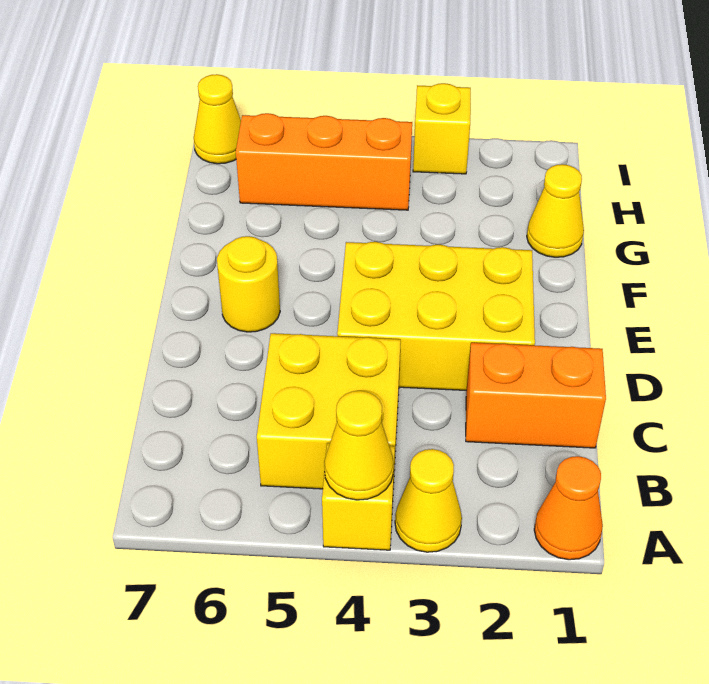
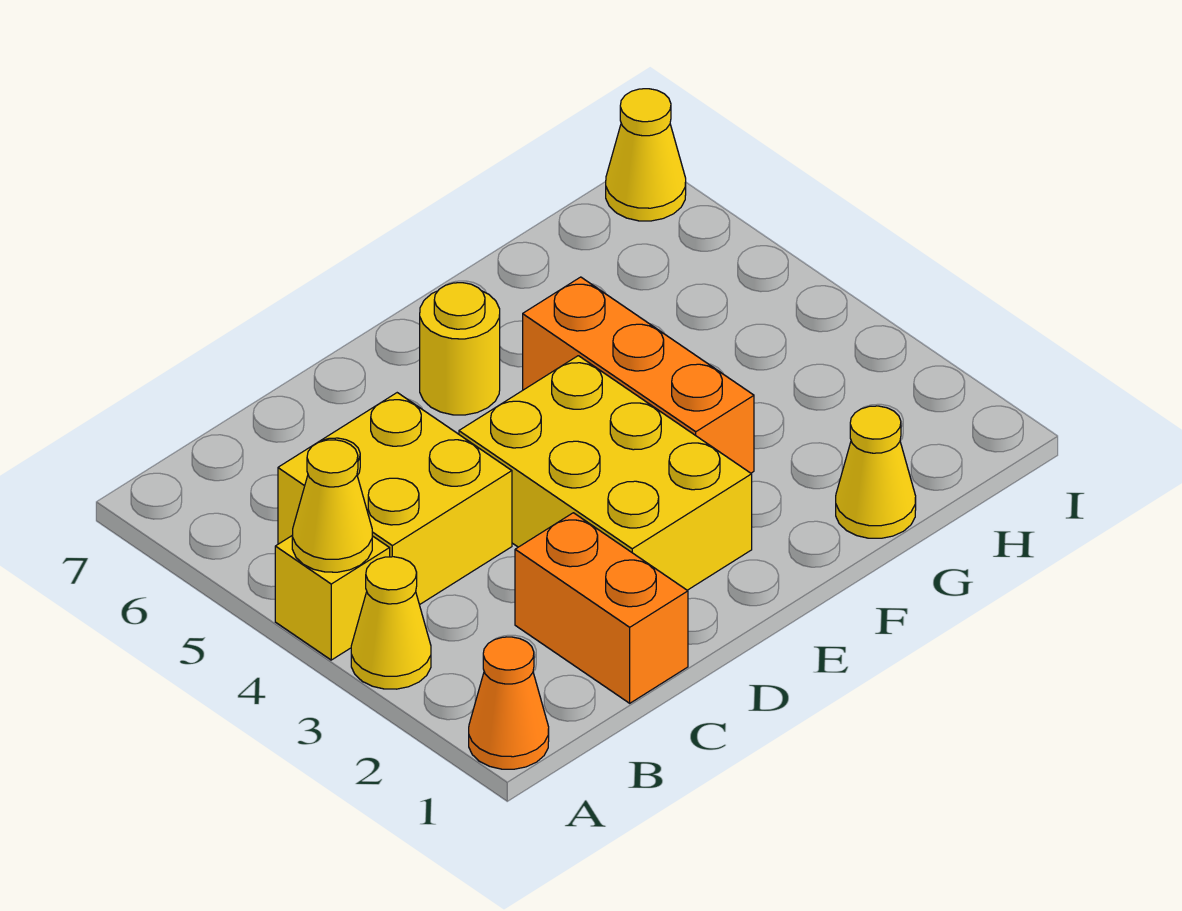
orange brick H4:H6 level 1 -> orange brick F3:F5 level 1
yellow brick I3 level 1 -> none

